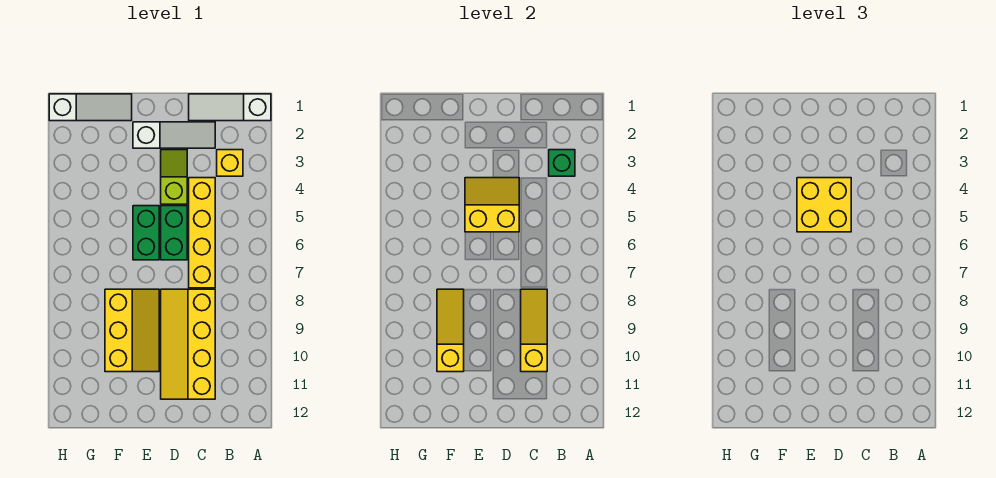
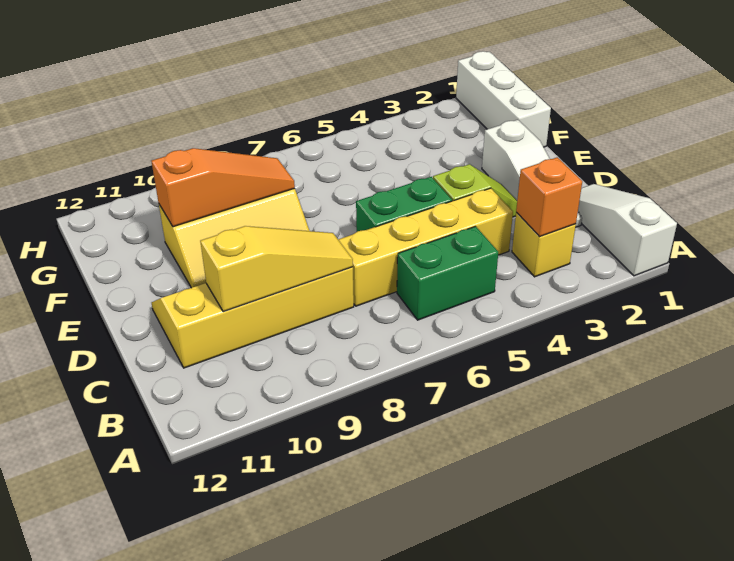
green brick B3 level 2 -> orange brick B3 level 2
yellow slope D4:E5 level 2 top 5 -> none
yellow brick D4:E5 level 3 -> none
green brick E5:E6 level 1 -> green brick B5:B6 level 1
white slope F1:H1 level 1 top H -> white brick F1:H1 level 1
yellow slope F8:F10 level 2 top 10 -> orange slope F8:F10 level 2 top 10

